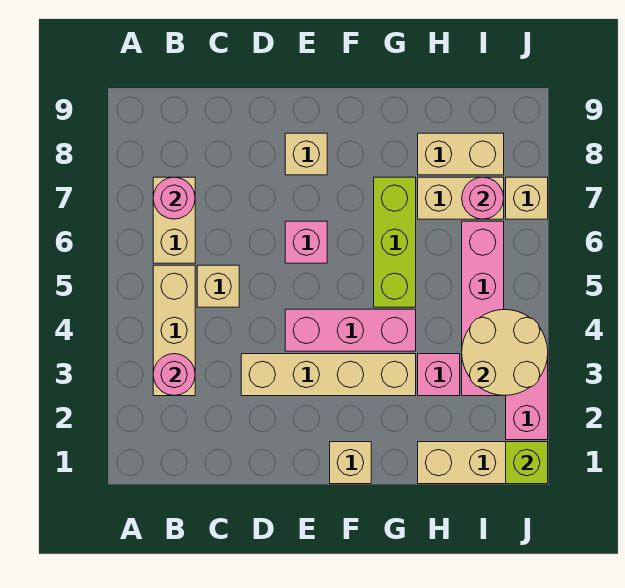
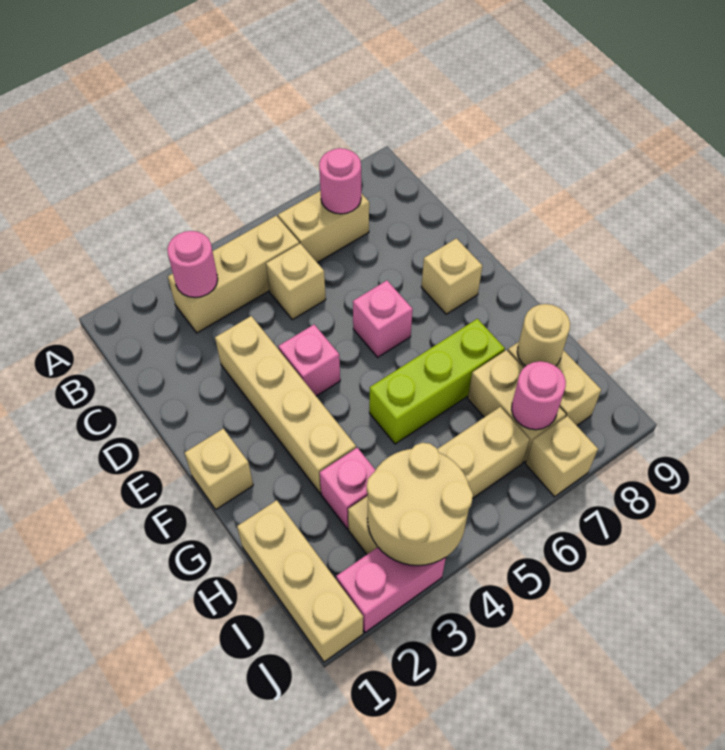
pink brick E4:G4 level 1 -> pink brick E4 level 1
none -> tan round brick H8 level 2
pink brick I3:I6 level 1 -> tan brick I3:I6 level 1
lime brick J1 level 2 -> none

